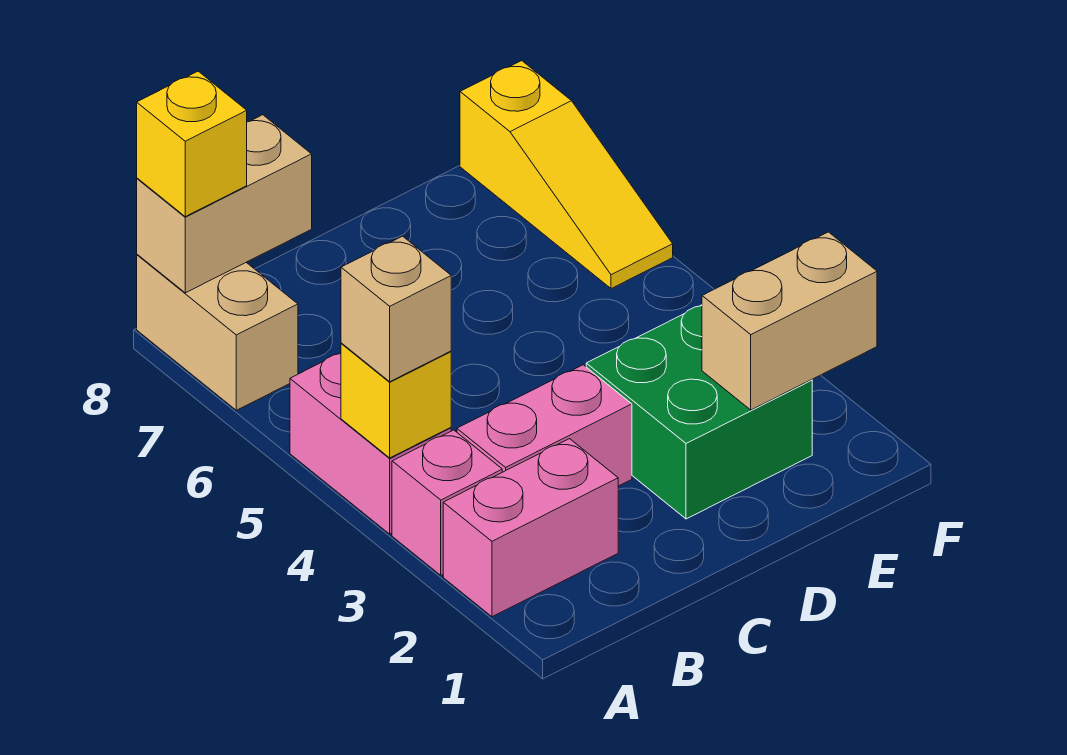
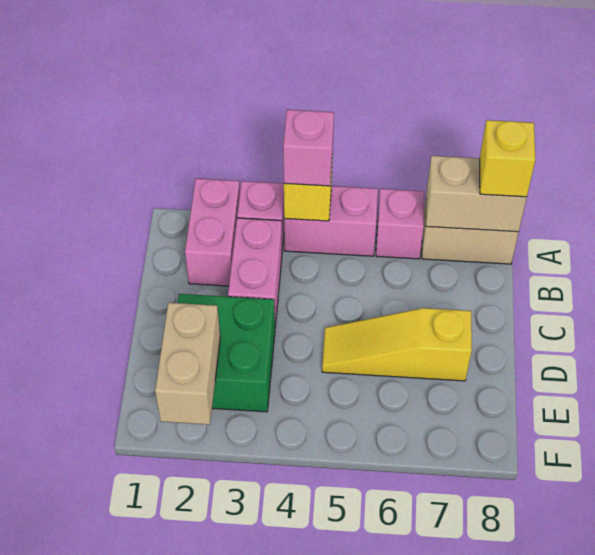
tan brick A4 level 3 -> pink brick A4 level 3
none -> pink brick A6 level 1
tan brick A8:B8 level 2 -> tan brick A7:A8 level 2
yellow slope F6:F8 level 1 top 8 -> yellow slope D5:D7 level 1 top 7

